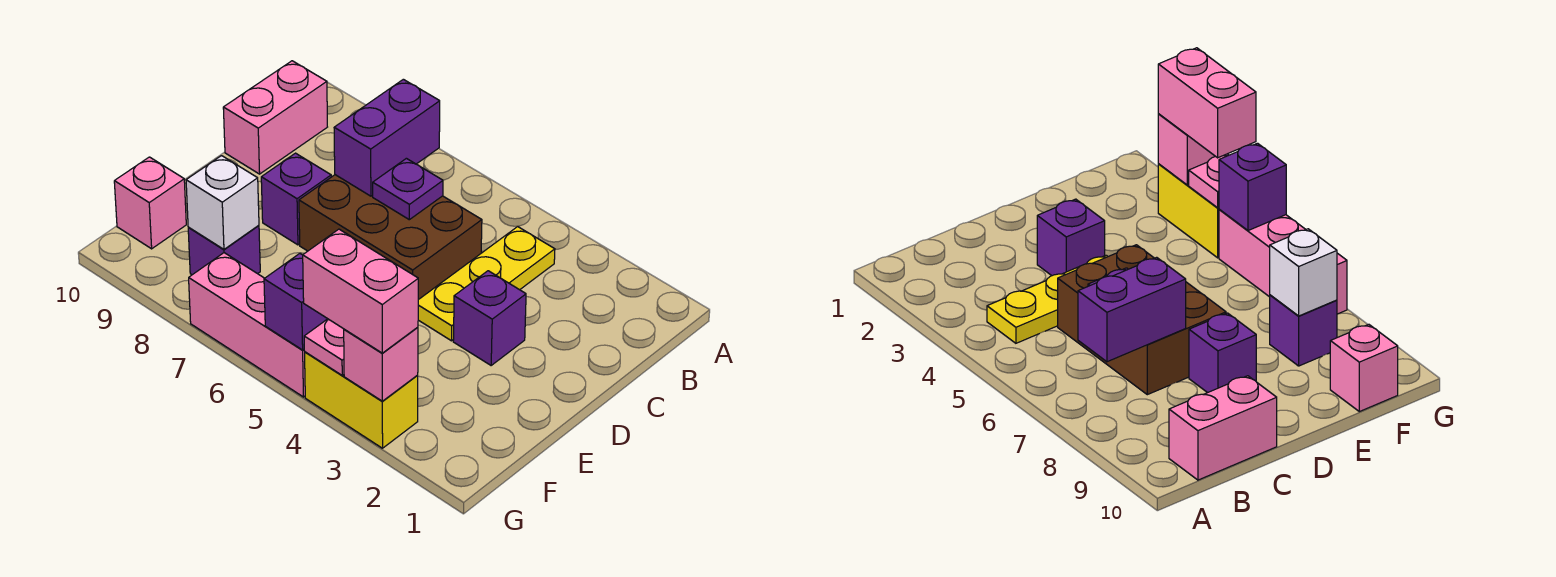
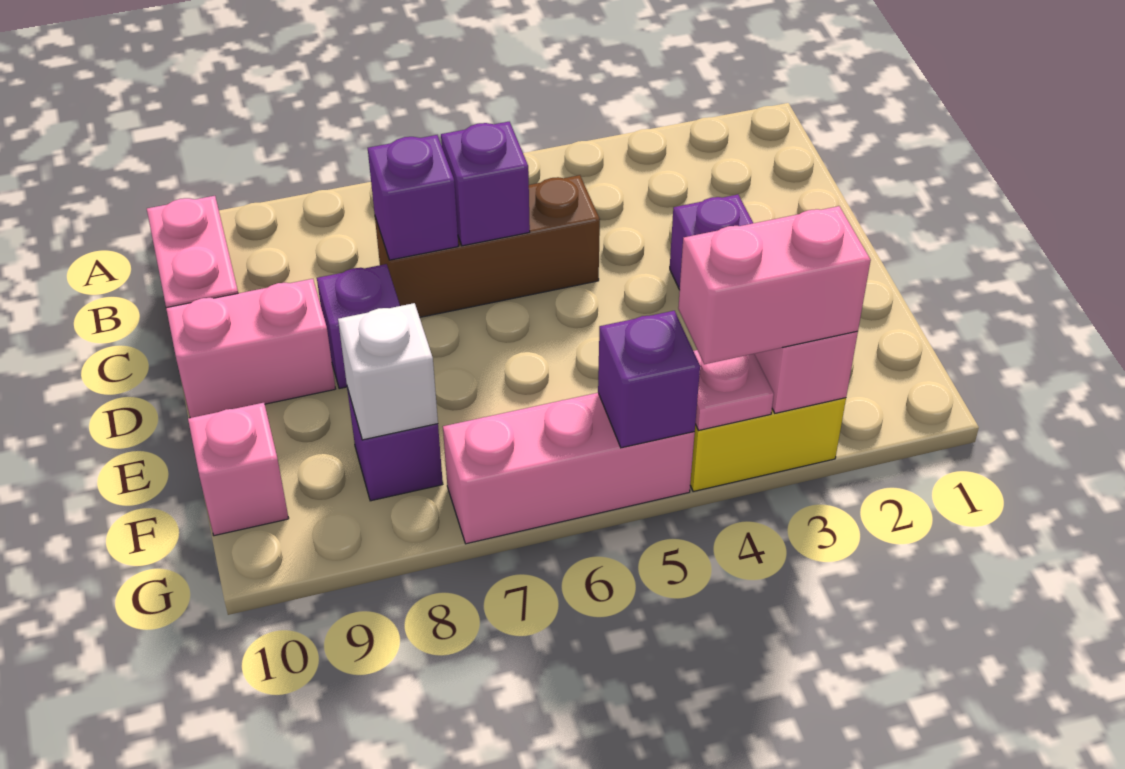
yellow plate B4:D4 level 1 -> none
purple brick B7:C7 level 2 -> purple brick C7 level 2
brown brick C5:D7 level 1 -> brown brick C5:C7 level 1
purple plate C6 level 2 -> purple brick C6 level 2
none -> pink brick D9:D10 level 1

